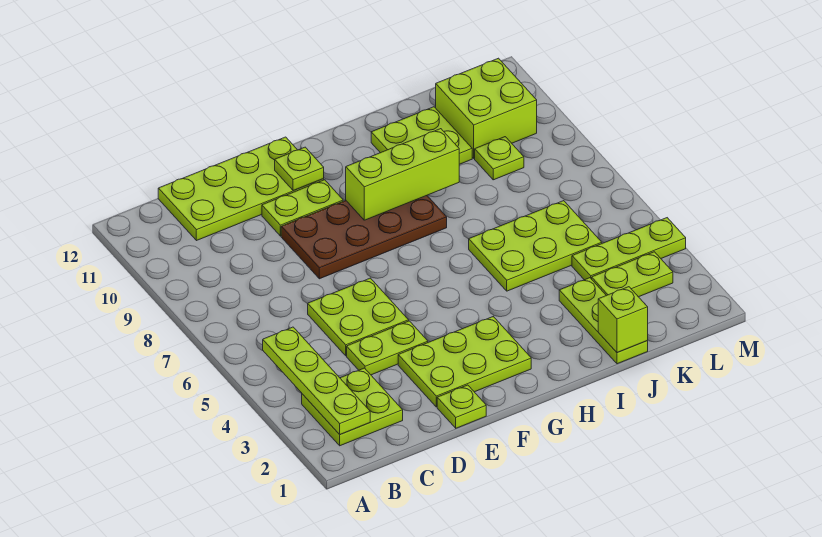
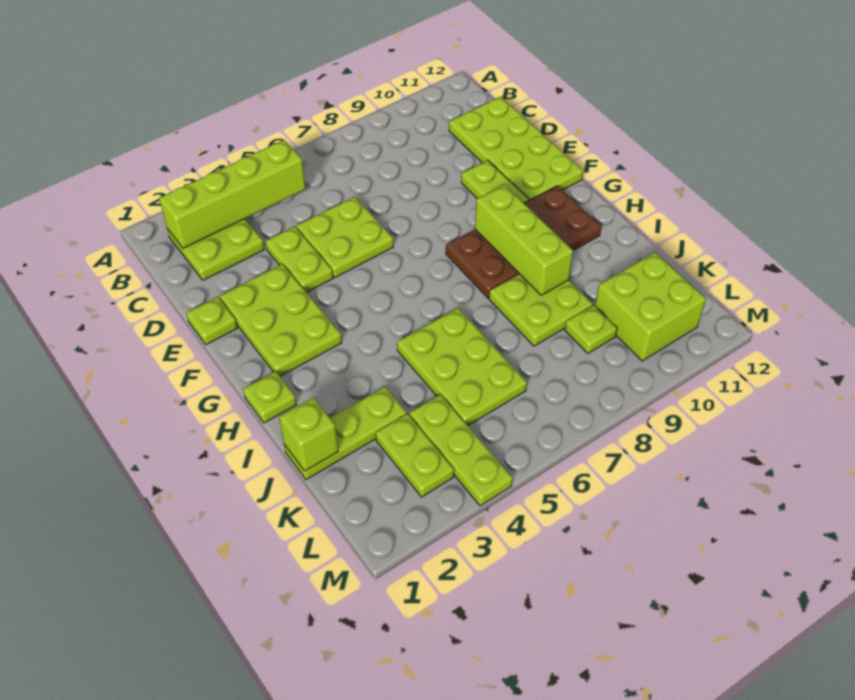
lime plate B2:B5 level 2 -> lime brick B2:B5 level 2
brown plate E8:H9 level 1 -> brown plate G8:H11 level 1
lime plate F11 level 2 -> lime plate H1 level 1
lime plate I10:J11 level 1 -> lime plate I8:J9 level 1

